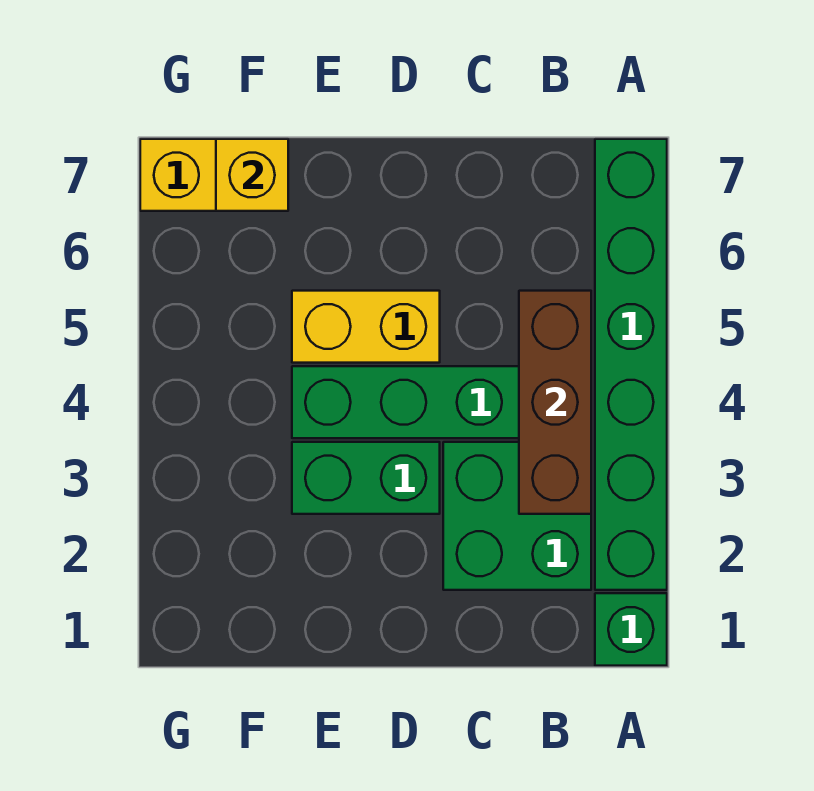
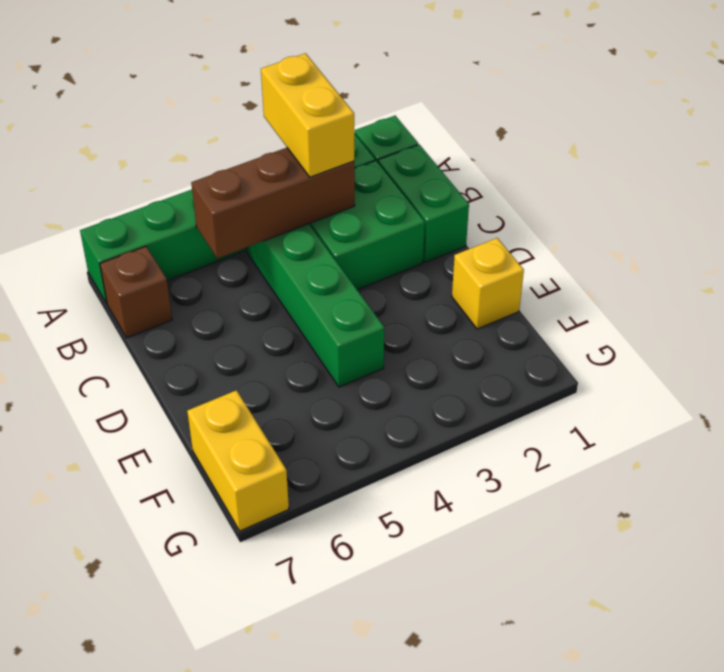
none -> brown brick B7 level 1
green brick D3:E3 level 1 -> green brick B1:C1 level 1
yellow brick D5:E5 level 1 -> yellow brick A3:B3 level 3
yellow brick F7 level 2 -> yellow brick E1 level 1

